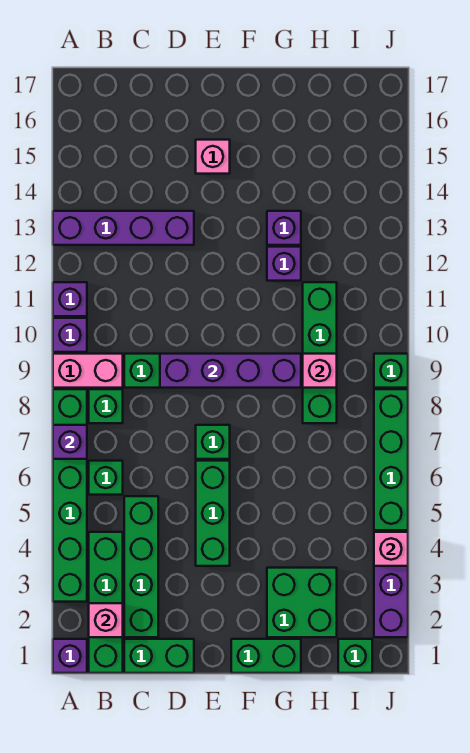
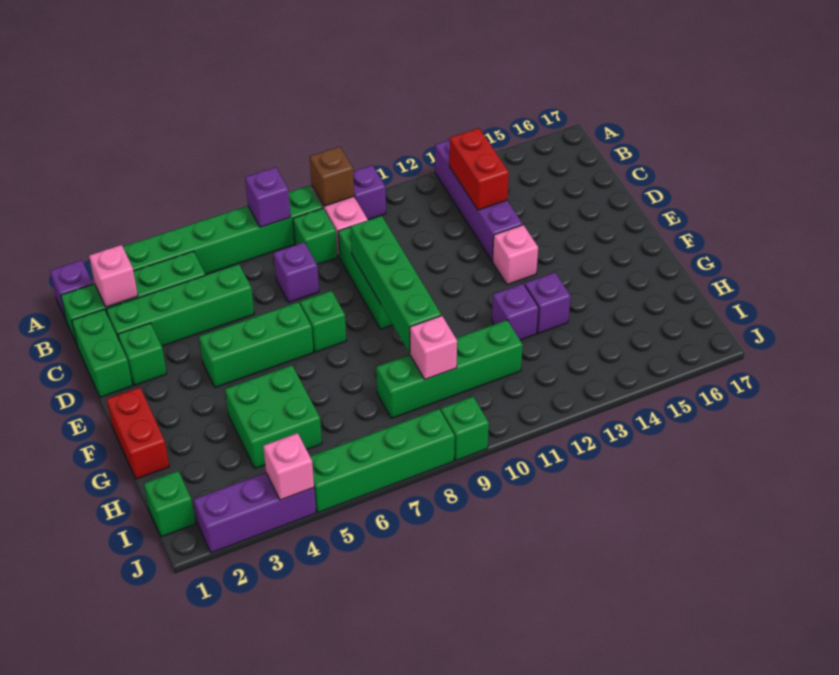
none -> brown brick A9 level 2
purple brick A11 level 1 -> purple brick C7 level 1
green brick B6 level 1 -> green brick D2 level 1
none -> red brick B13:C13 level 2
purple brick D9:G9 level 2 -> green brick D9:G9 level 2
pink brick E15 level 1 -> pink brick E13 level 1
green brick F1:G1 level 1 -> red brick F1:G1 level 1
green brick G2:H3 level 1 -> green brick G4:H5 level 1

